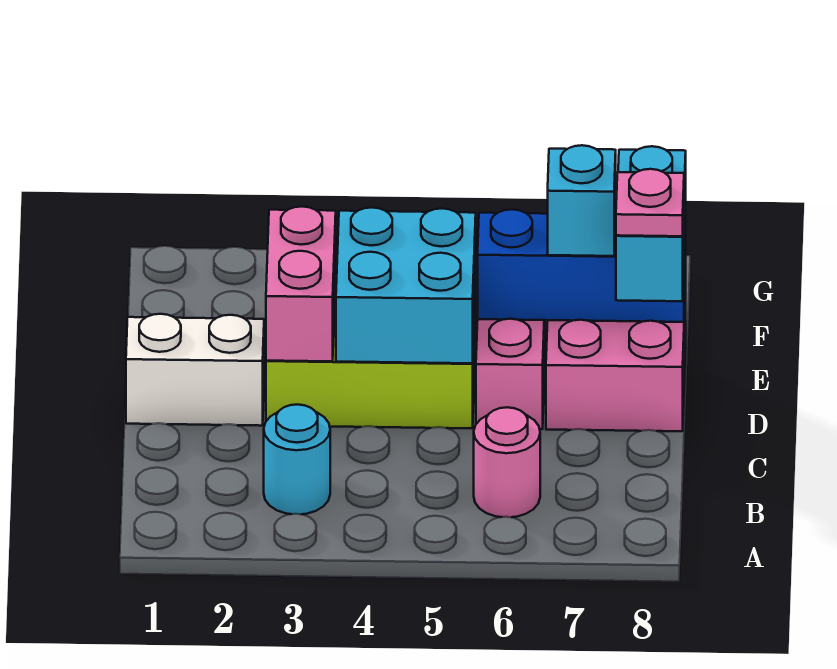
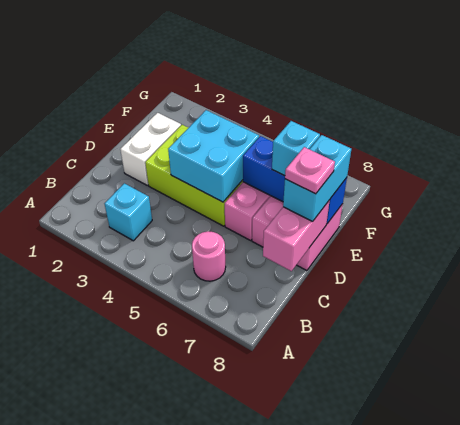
cyan round brick B3 level 1 -> cyan brick B3 level 1
white brick D1:D2 level 1 -> white brick D2:E2 level 1
pink brick D3:E3 level 2 -> pink brick C8:D8 level 2

